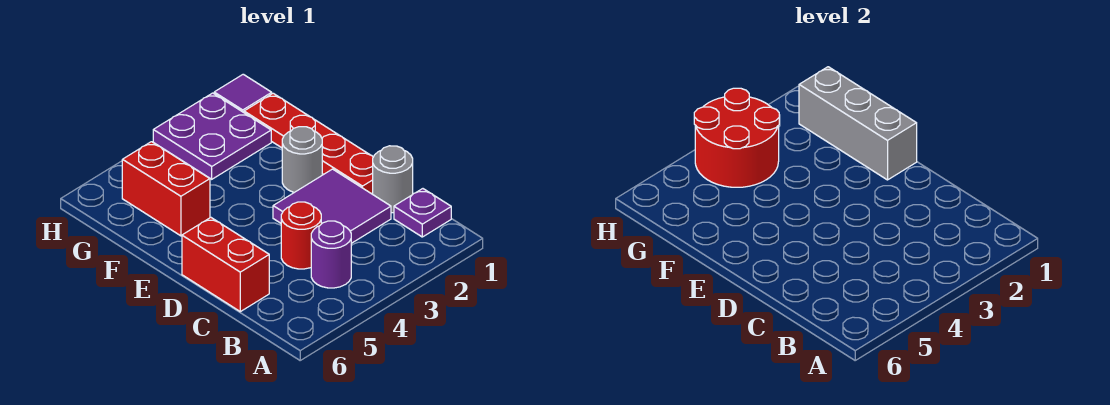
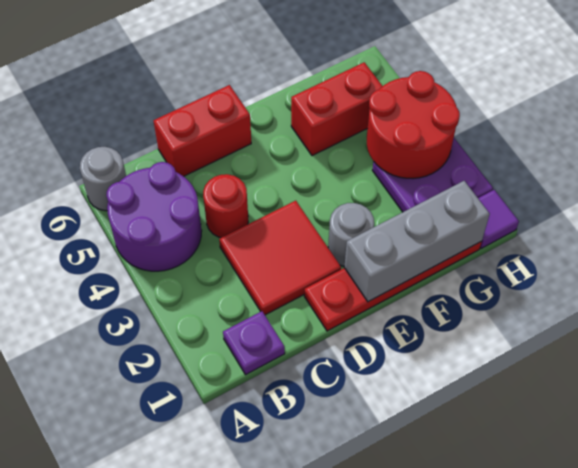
purple round brick B4 level 1 -> purple round brick A4:B5 level 1
grey round brick C1 level 1 -> grey round brick A6 level 1
purple tile C2:D3 level 1 -> red tile C2:D3 level 1

